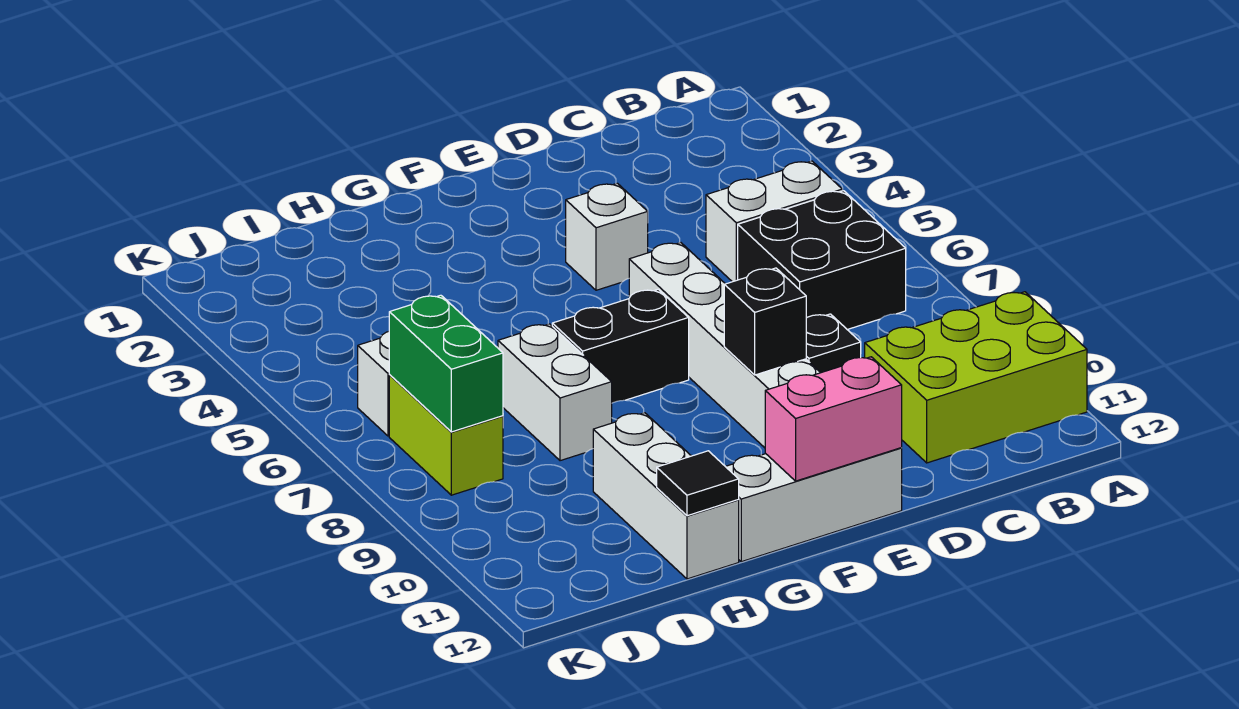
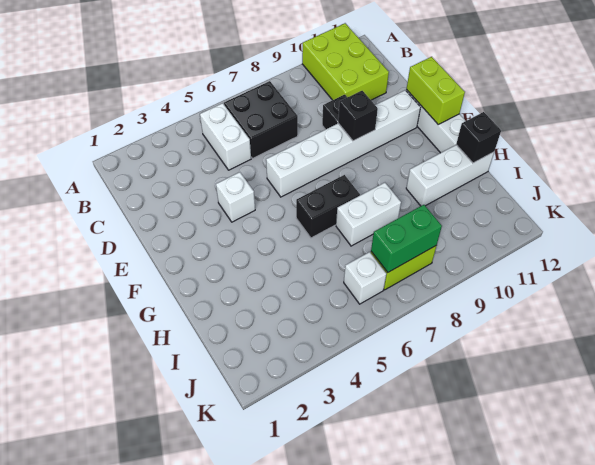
pink brick E12:F12 level 2 -> lime brick E12:F12 level 2
black brick F7:G7 level 1 -> black brick G6:G7 level 1
black tile H12 level 2 -> black brick H12 level 2

